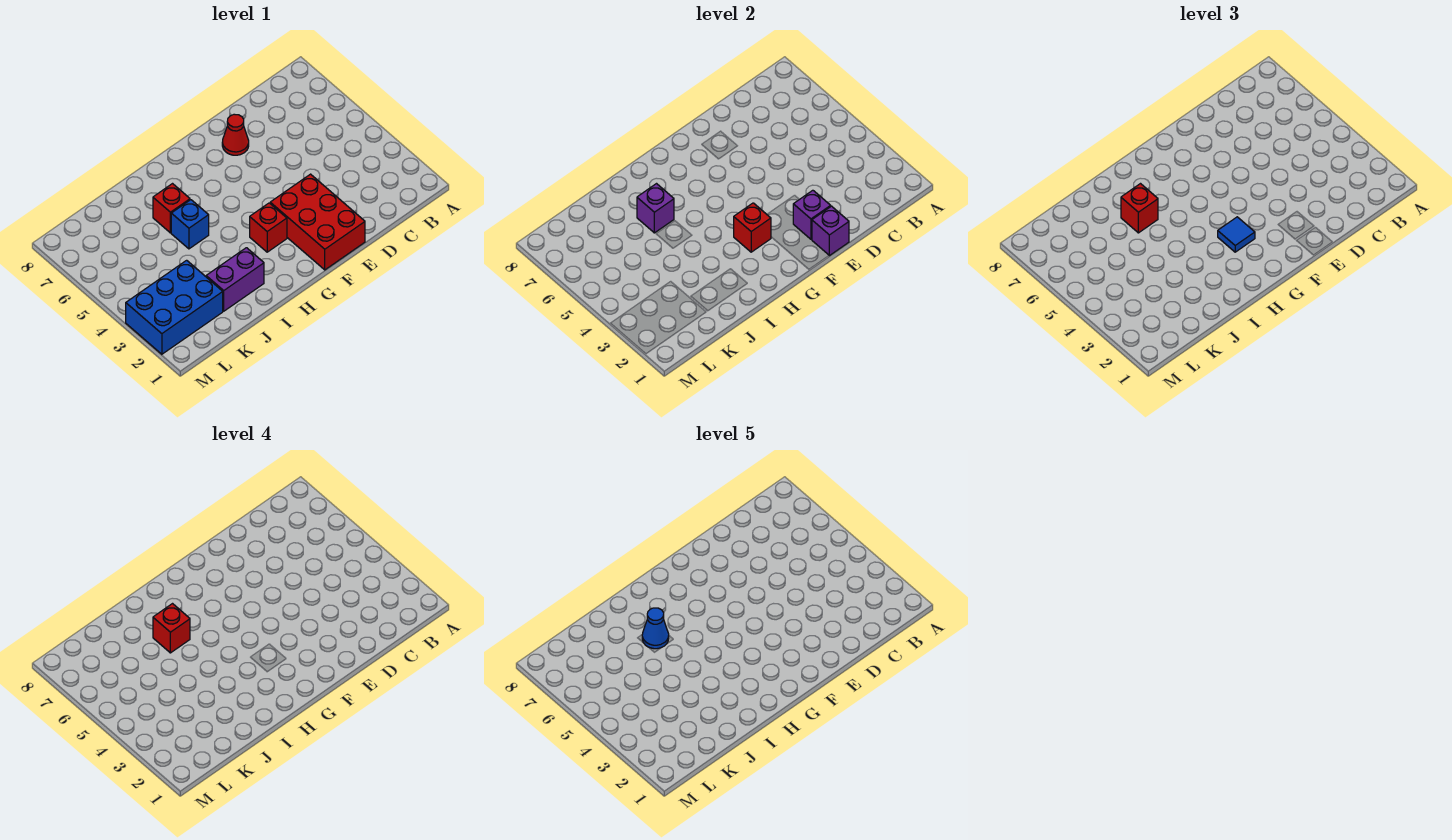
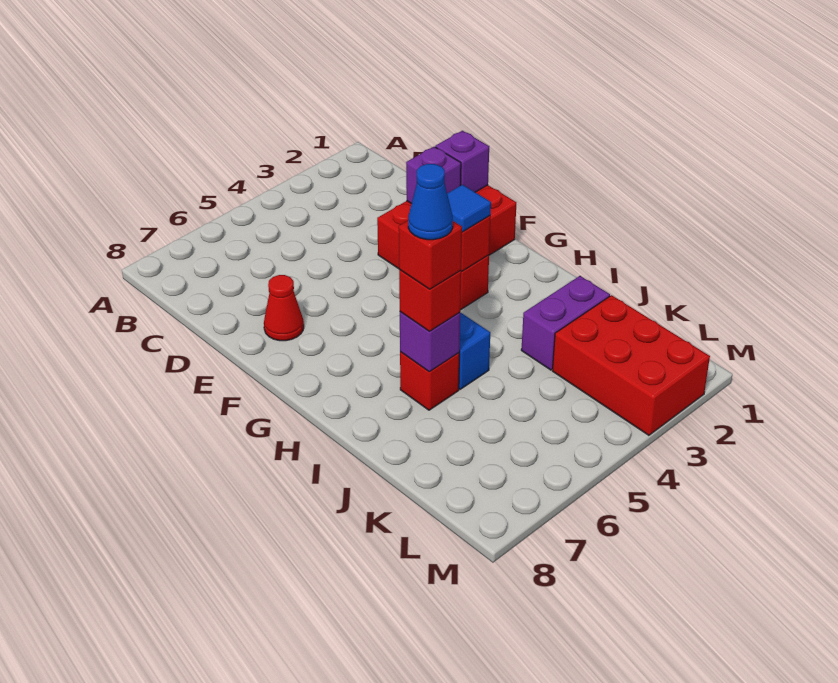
purple brick I2:J2 level 1 -> purple brick J2:J3 level 1
blue brick K2:M3 level 1 -> red brick K2:M3 level 1

